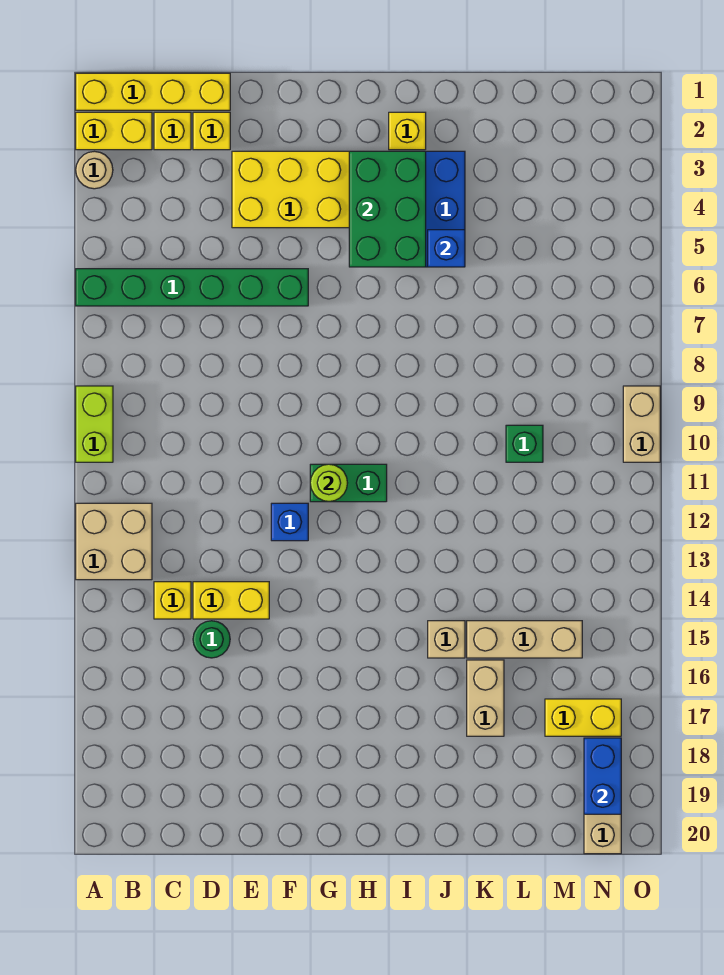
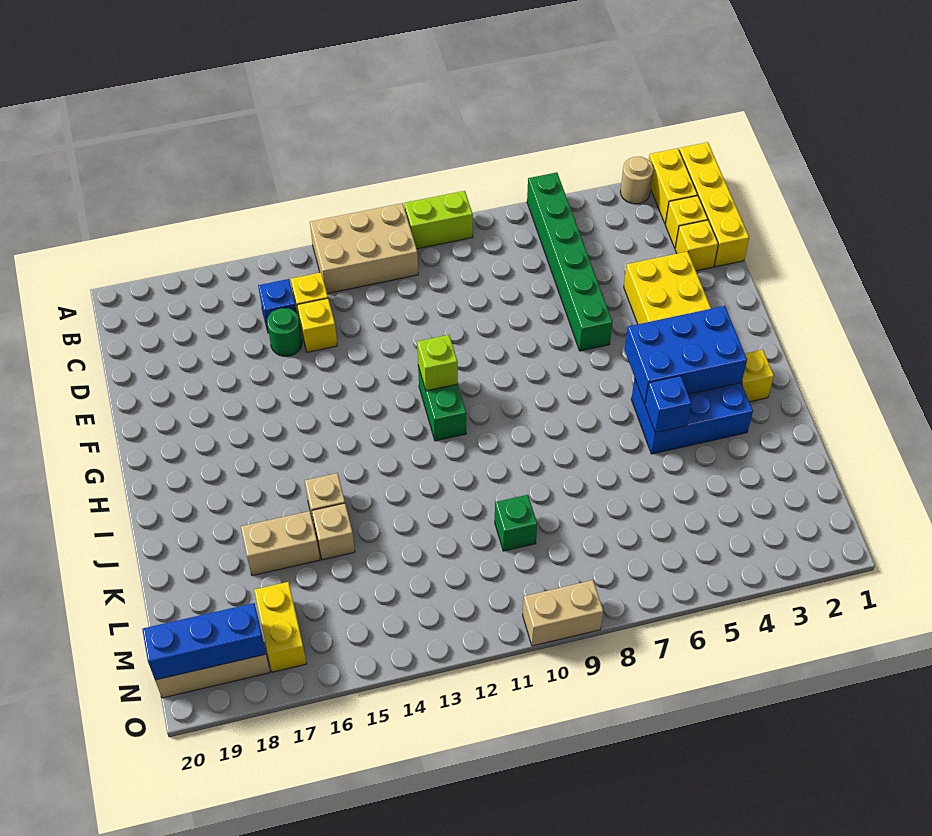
tan brick A12:B13 level 1 -> tan brick A11:B13 level 1
yellow brick D14:E14 level 1 -> yellow brick D14 level 1
blue brick F12 level 1 -> blue brick C15 level 1
lime round brick G11 level 2 -> lime brick G11 level 2
green brick H3:I5 level 2 -> blue brick H3:I5 level 2
tan brick K15:M15 level 1 -> tan brick K15 level 1
blue brick N18:N19 level 2 -> blue brick N18:N20 level 2

